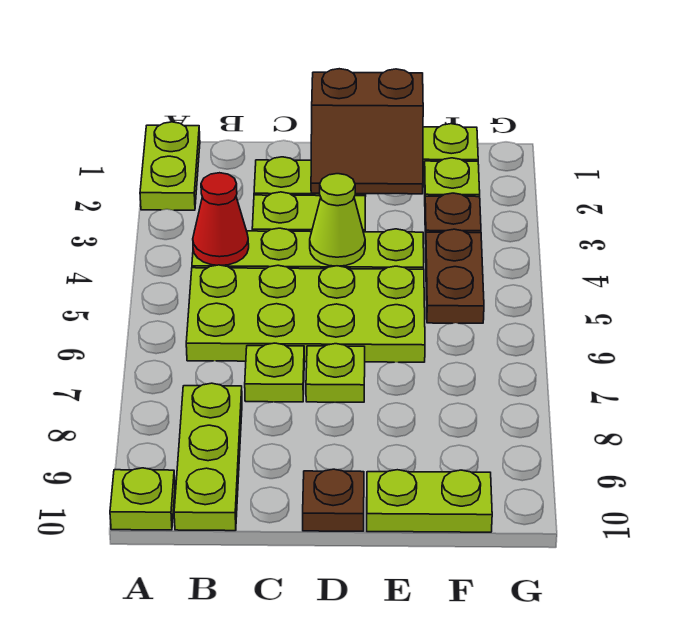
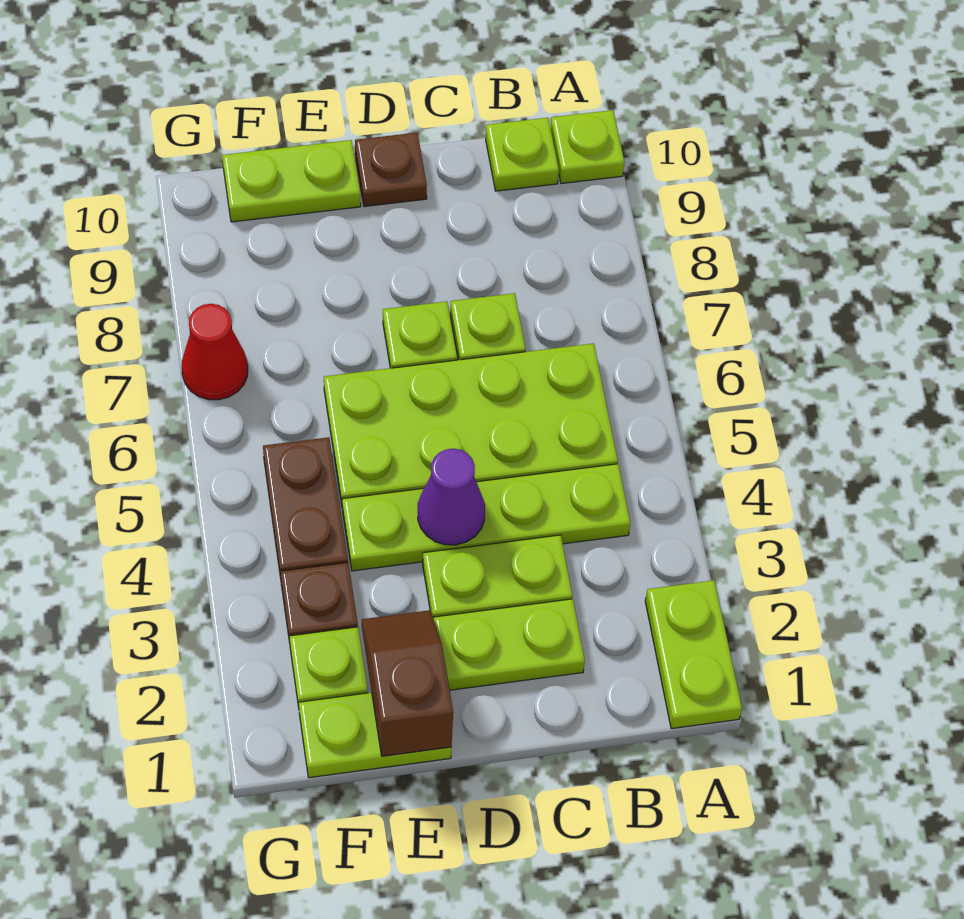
red cone B4 level 2 -> red cone G7 level 1
lime plate B8:B10 level 1 -> lime plate B10 level 1
brown slope D1:E2 level 2 top 1 -> brown slope E1:E2 level 2 top 1
lime cone D4 level 2 -> purple cone D4 level 2

